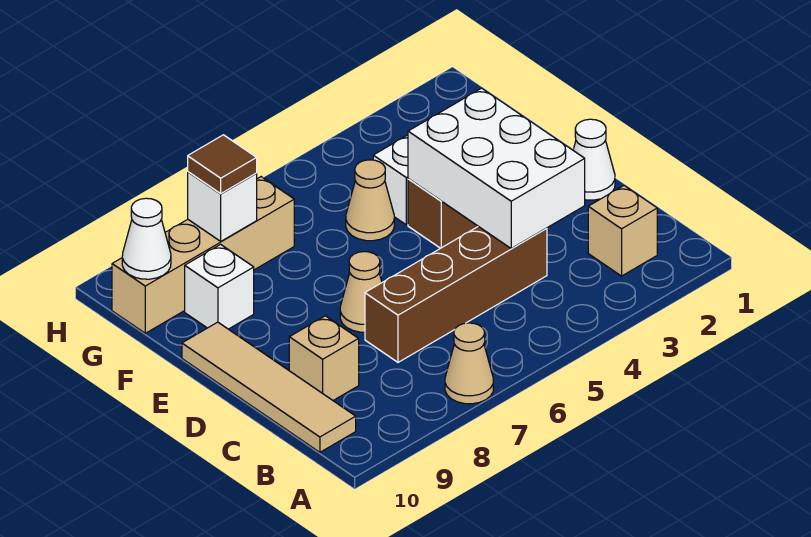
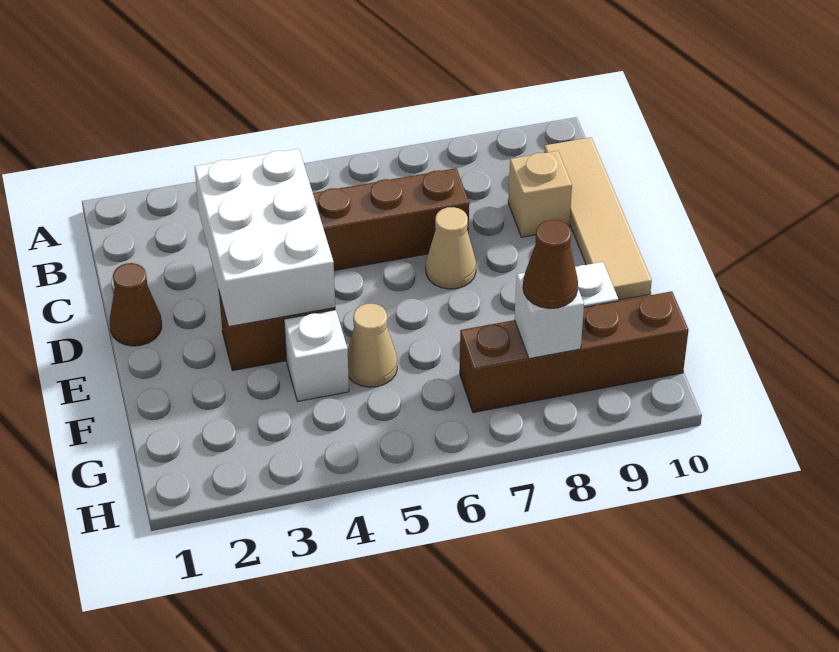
tan cone A7 level 1 -> none
tan brick B2 level 1 -> none
white cone D1 level 1 -> brown cone D1 level 1
tan brick G7:G10 level 1 -> brown brick G7:G10 level 1
brown tile G8 level 3 -> brown cone G8 level 3
white cone G10 level 2 -> none

